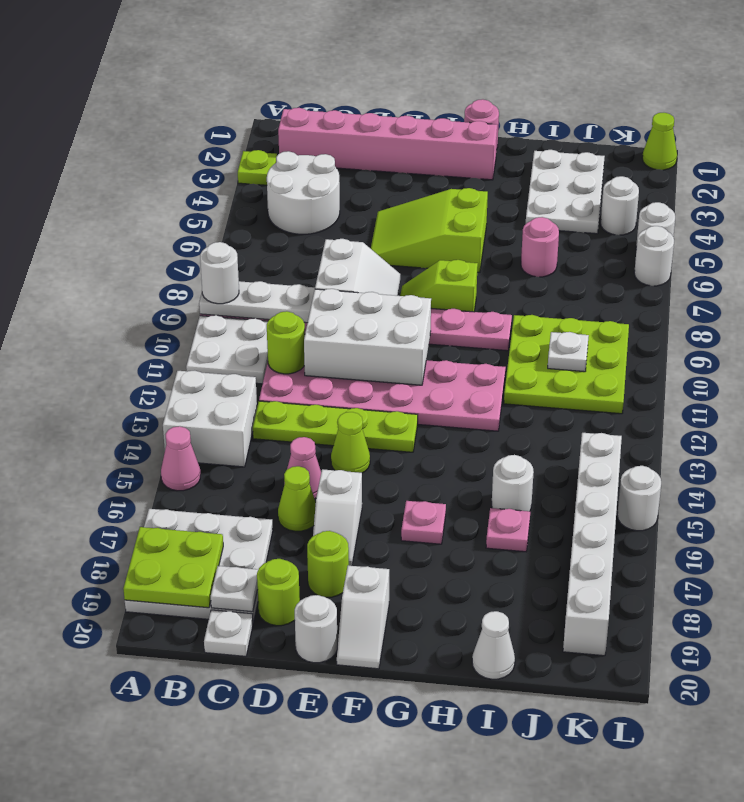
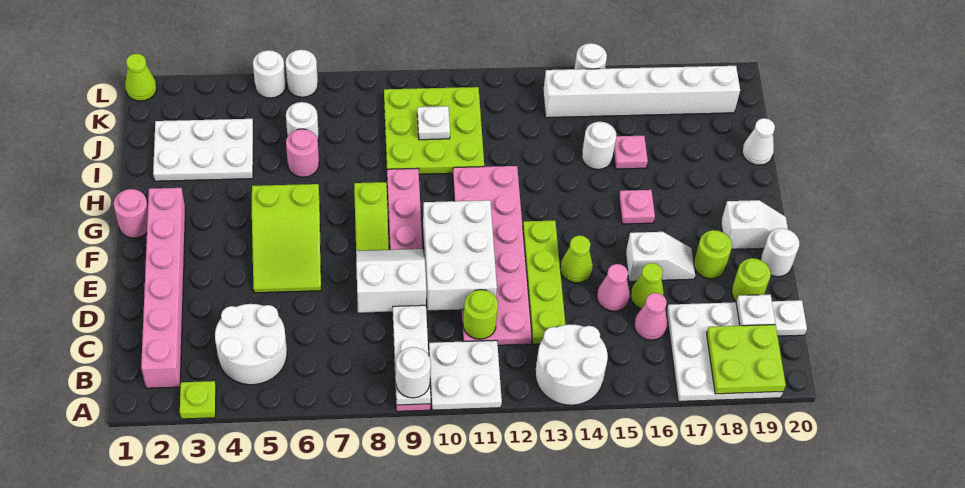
white brick A13:B14 level 1 -> white round brick A13:B14 level 1
pink cone A15 level 1 -> pink cone C16 level 1
white round brick K4 level 1 -> white round brick J6 level 1

